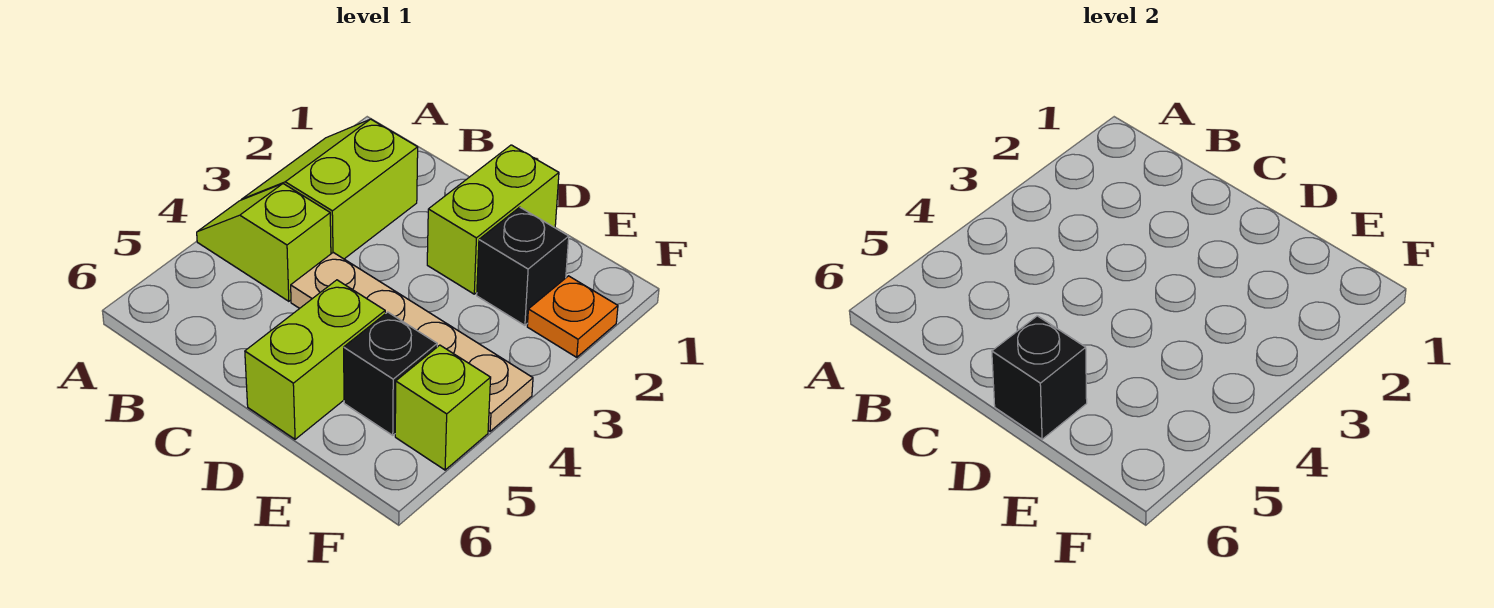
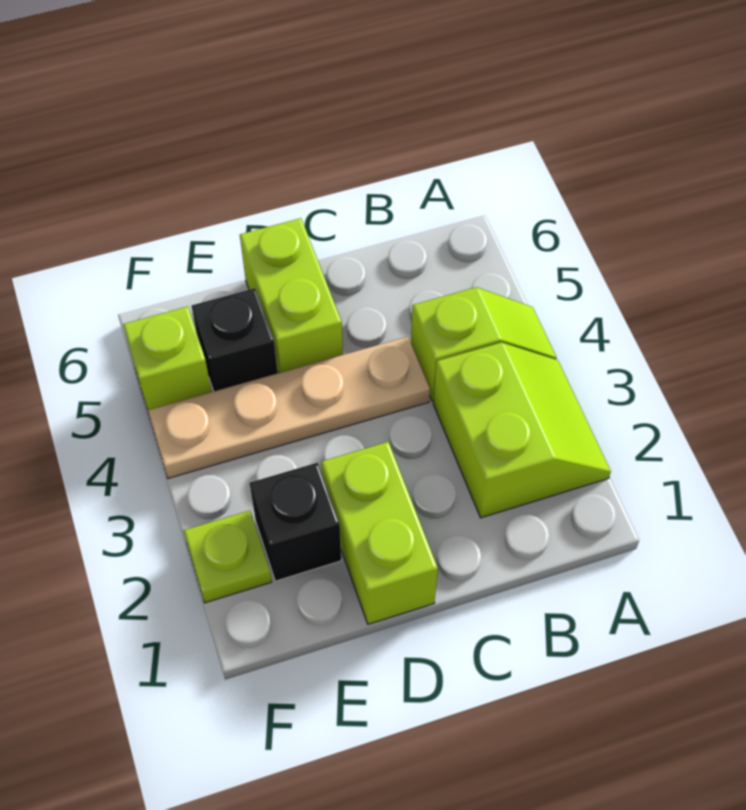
black brick D6 level 2 -> none
orange plate F2 level 1 -> lime plate F2 level 1

